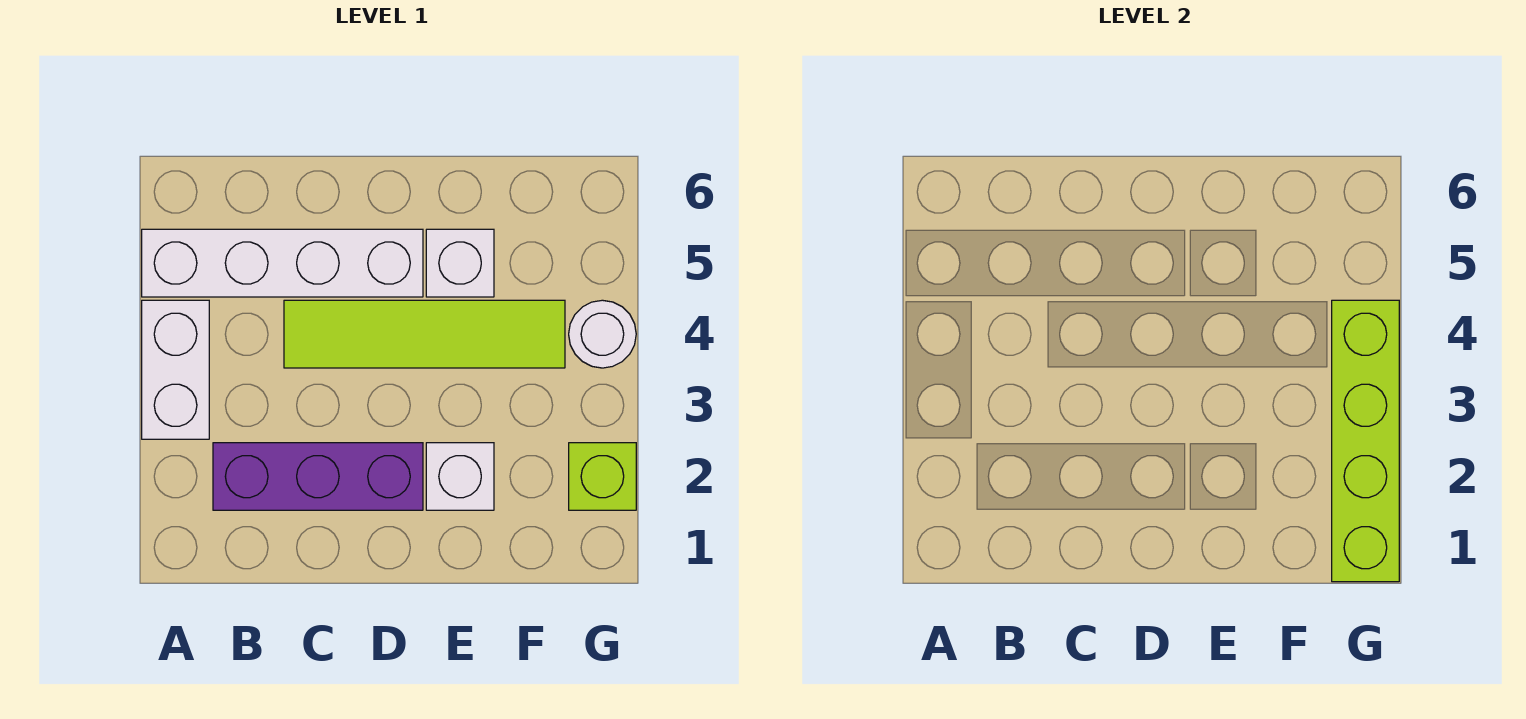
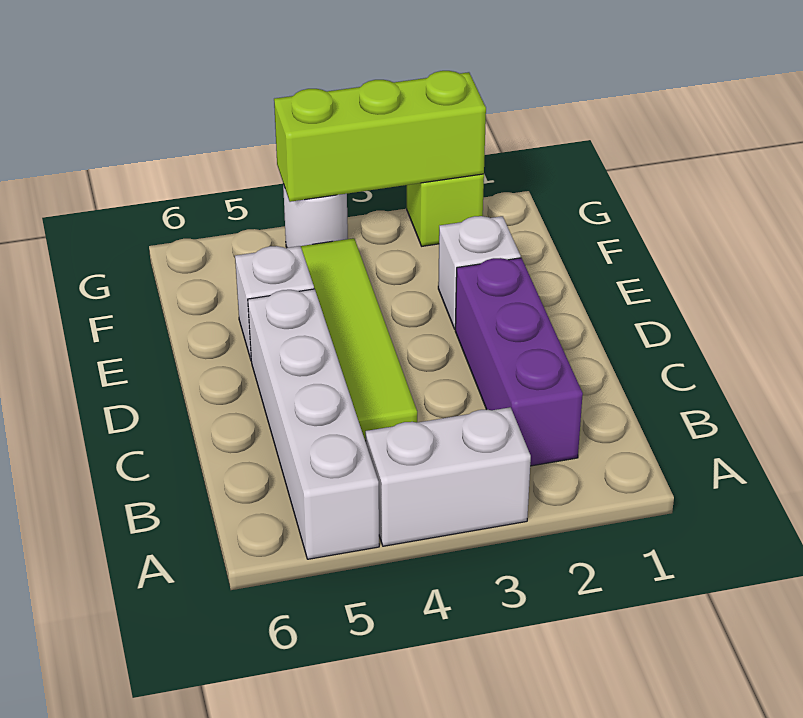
lime brick G1:G4 level 2 -> lime brick G2:G4 level 2

